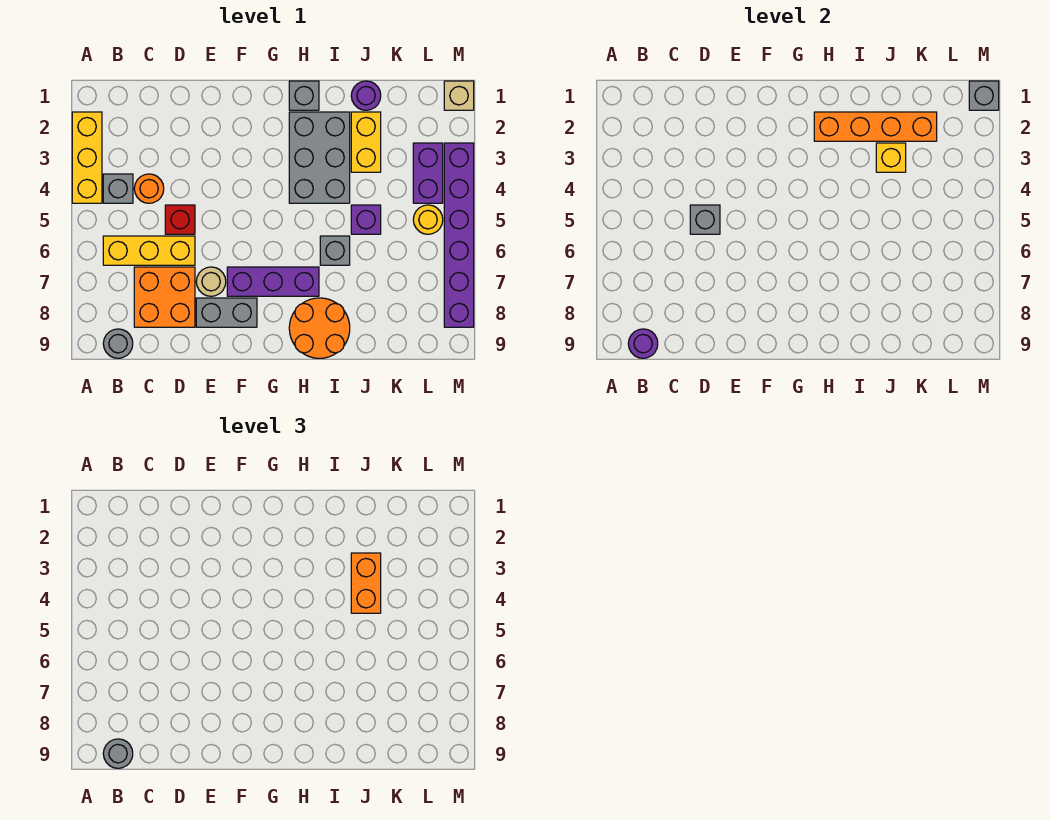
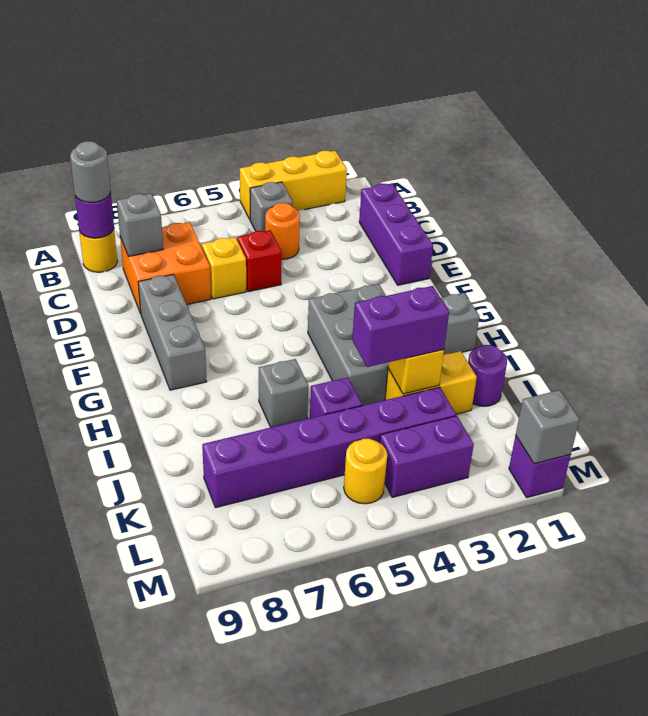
yellow brick B6:D6 level 1 -> yellow brick D6 level 1
grey round brick B9 level 1 -> yellow round brick B9 level 1
grey brick D5 level 2 -> grey brick C8 level 2
tan round brick E7 level 1 -> none
grey brick E8:F8 level 1 -> grey brick E8:G8 level 1
purple brick F7:H7 level 1 -> purple brick C1:E1 level 1
grey brick H2:I4 level 1 -> grey brick G3:I4 level 1
orange brick H2:K2 level 2 -> none
orange round brick H8:I9 level 1 -> none
orange brick J3:J4 level 3 -> purple brick J3:J4 level 3
tan brick M1 level 1 -> purple brick M1 level 1
purple brick M3:M8 level 1 -> purple brick K3:K8 level 1

